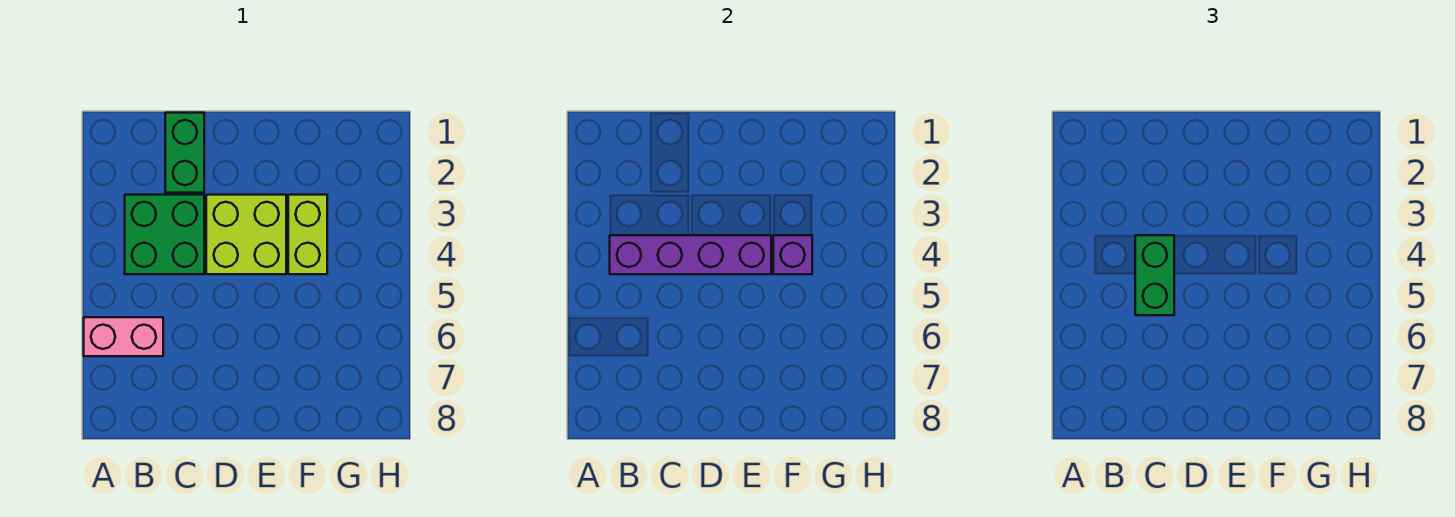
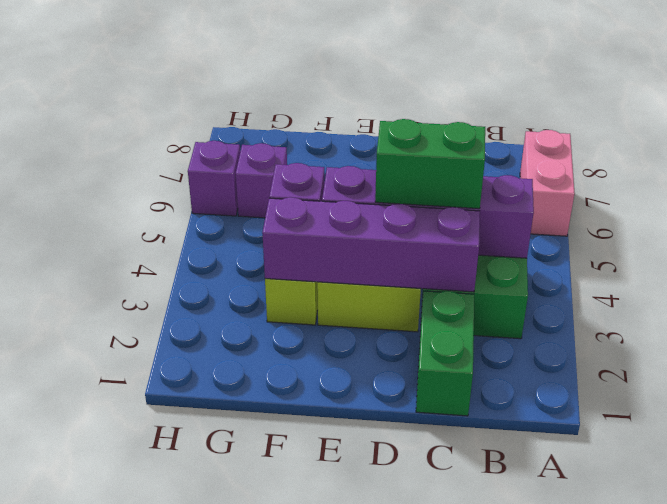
pink brick A6:B6 level 1 -> pink brick A6:A7 level 1
none -> purple brick C3:F3 level 2
green brick C4:C5 level 3 -> green brick C4:D4 level 3
none -> purple brick G6 level 1
none -> purple brick H6 level 1

